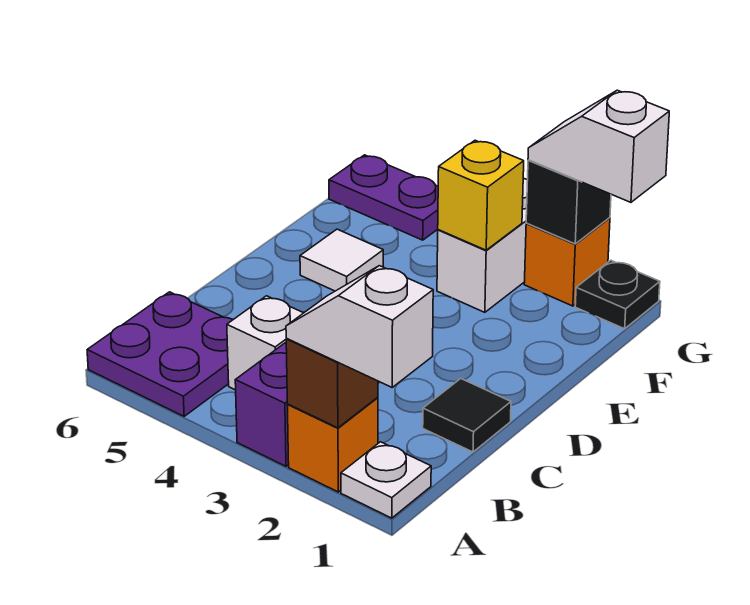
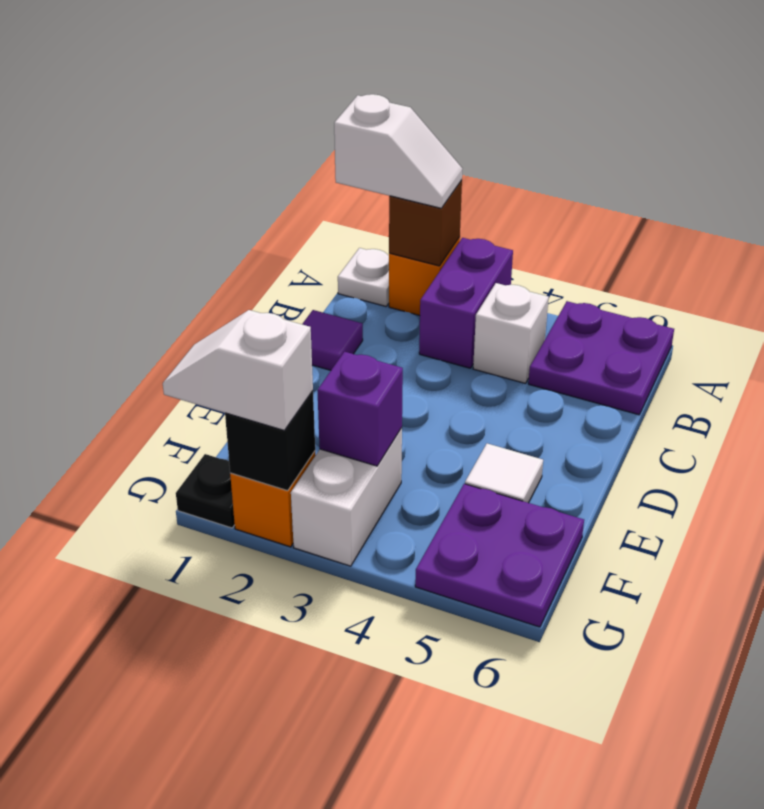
black tile C1 level 1 -> purple tile C1 level 1
yellow brick F3 level 2 -> purple brick F3 level 2
white slope G1:G2 level 3 top 1 -> white slope G1:G2 level 3 top 2
purple plate G5:G6 level 1 -> purple plate F5:G6 level 1

